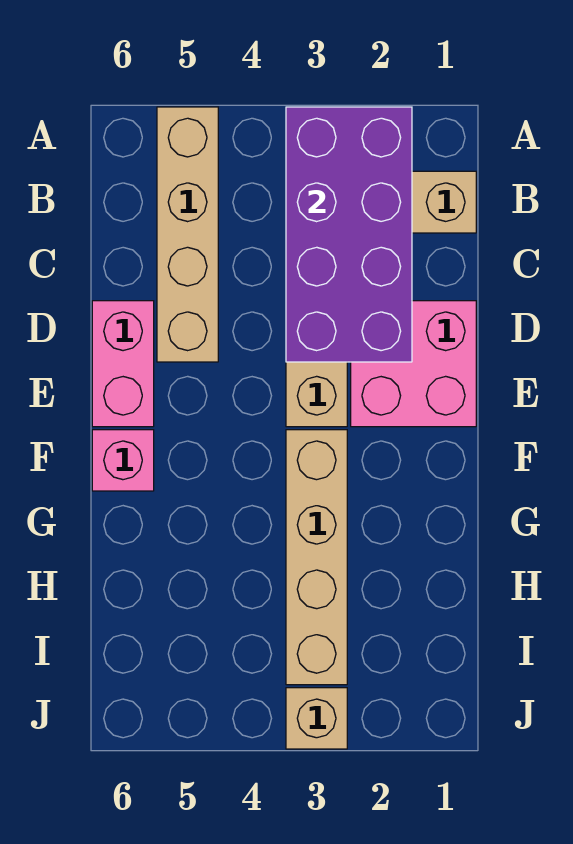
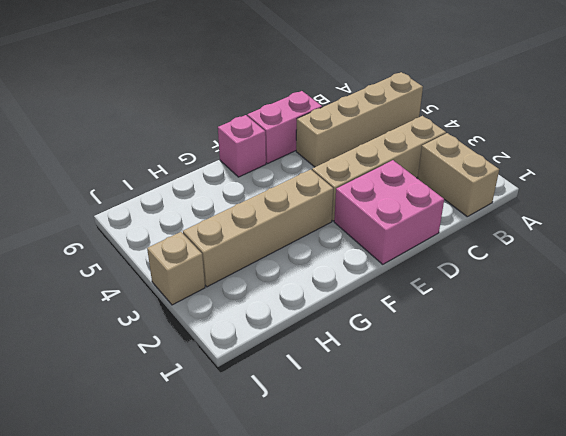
purple brick A2:D3 level 2 -> none

